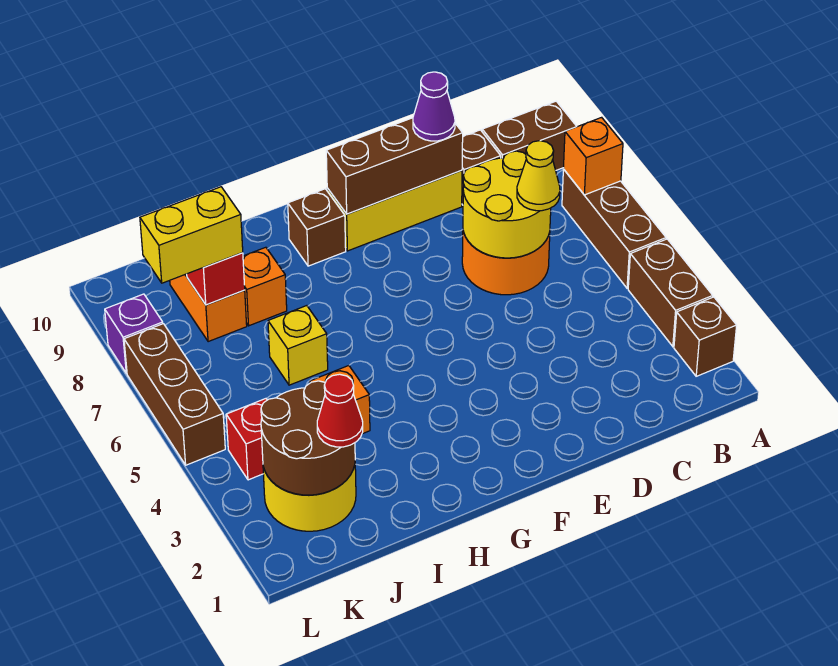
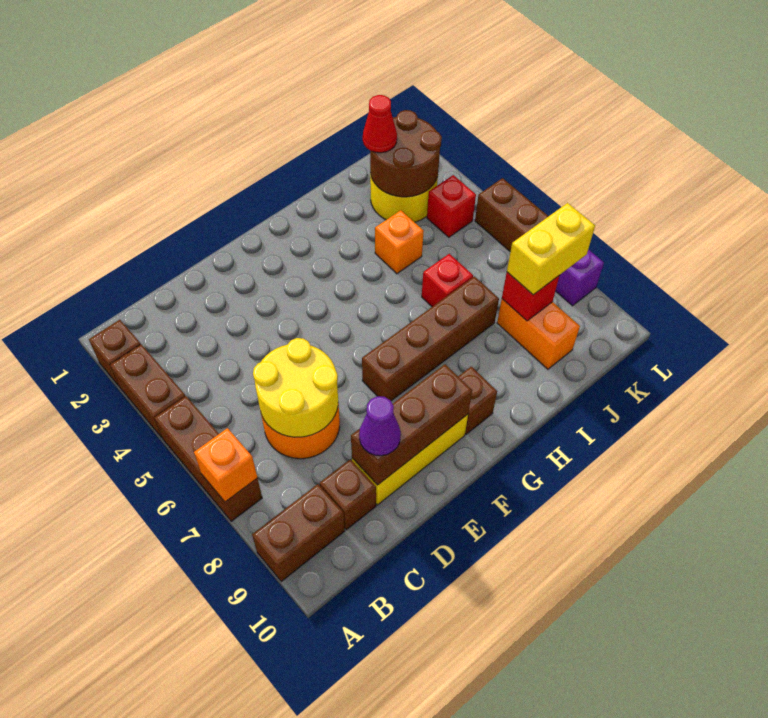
yellow cone C6 level 3 -> none
none -> brown brick F7:I7 level 1
yellow brick I6 level 1 -> red brick I6 level 1
orange brick I8 level 1 -> none

